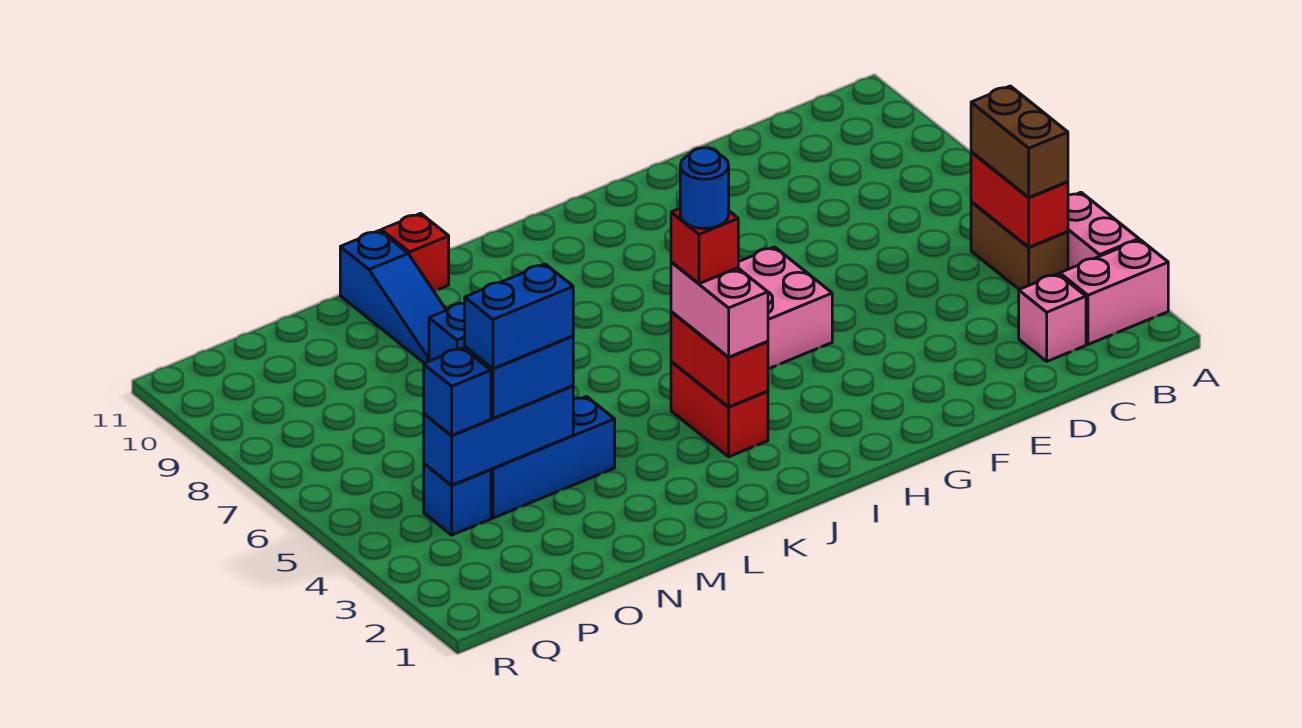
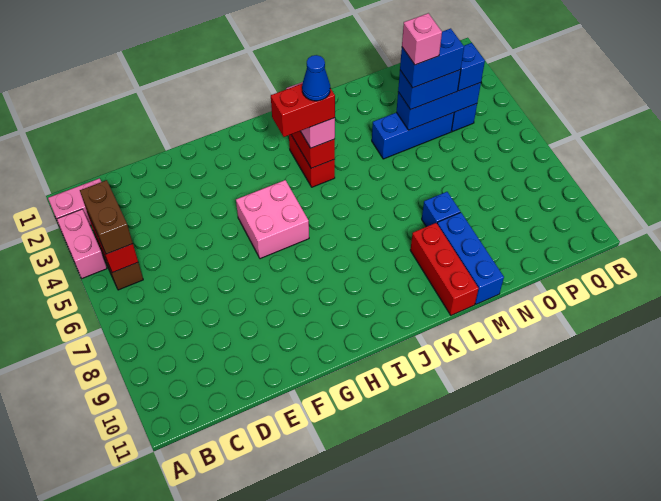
pink brick C2 level 1 -> pink brick N4 level 5
red brick J4 level 4 -> red brick I4:J4 level 4
blue round brick J4 level 5 -> blue cone J4 level 5
red brick L11 level 1 -> red brick L9:L11 level 1
blue slope M9:M11 level 1 top 11 -> blue brick M9:M11 level 1

